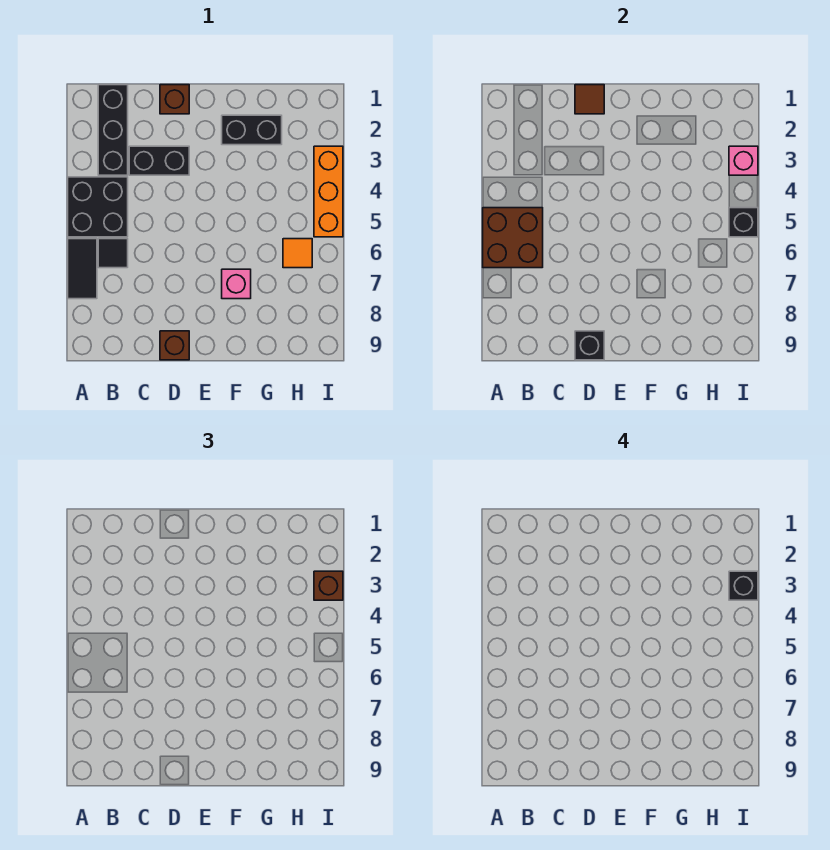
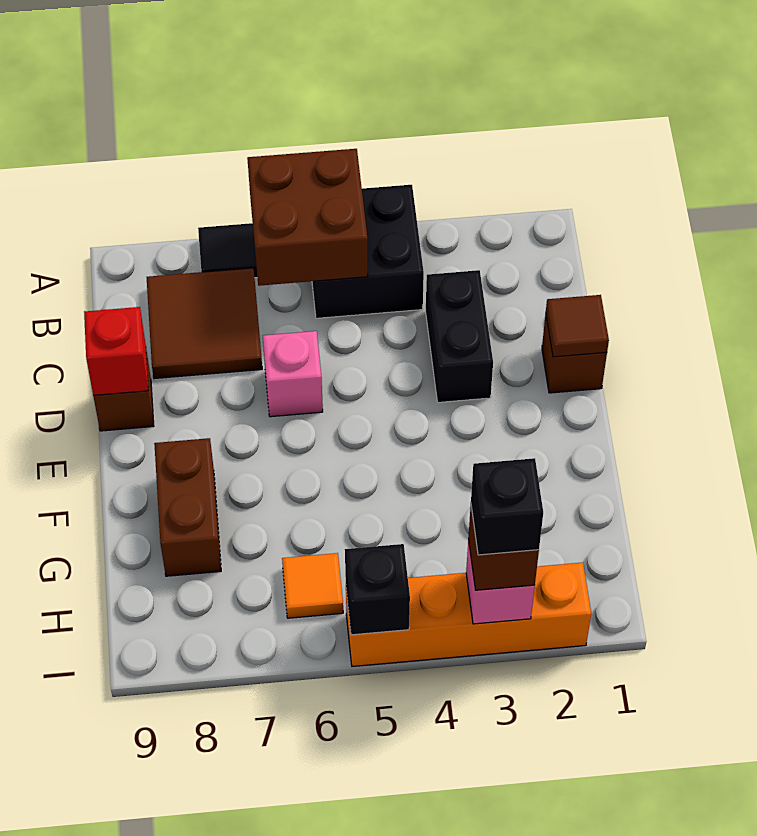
black brick B1:B3 level 1 -> none
black tile B6 level 1 -> none
none -> brown tile B7:C8 level 1
black brick D9 level 2 -> red brick D9 level 2
black brick F2:G2 level 1 -> none
pink brick F7 level 1 -> pink brick D6 level 1
none -> brown brick F8:G8 level 1
orange brick I3:I5 level 1 -> orange brick I2:I5 level 1

